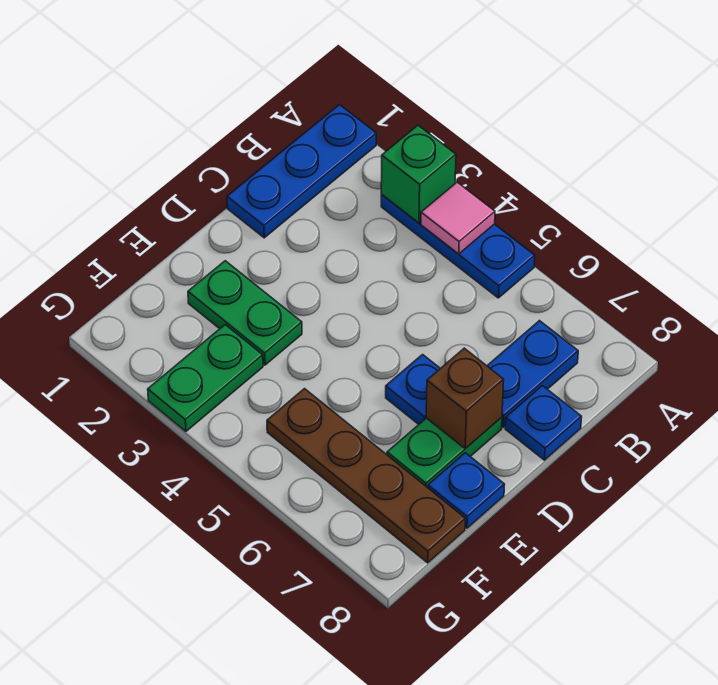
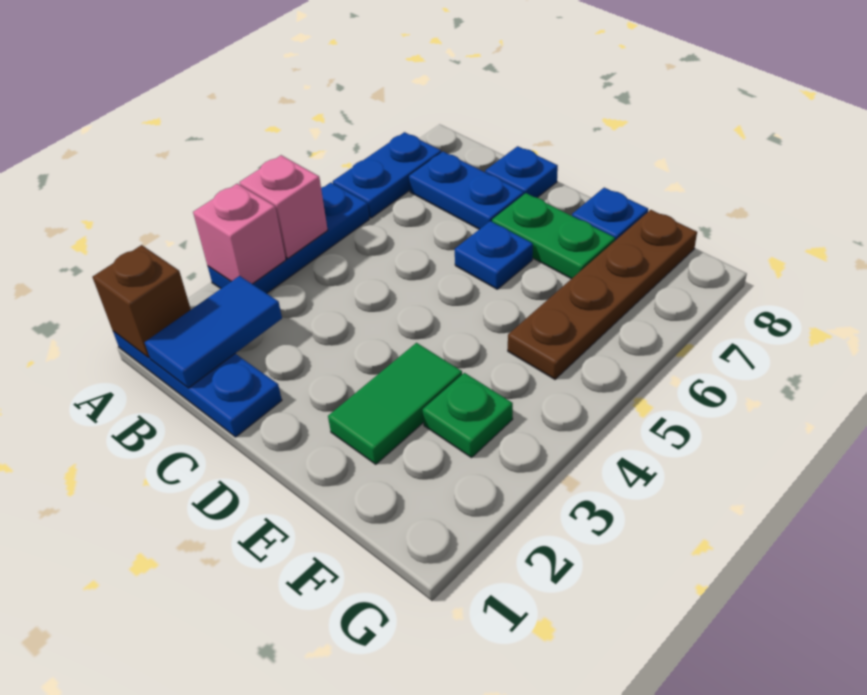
green brick A3 level 2 -> pink brick A3 level 2
pink tile A4 level 2 -> pink brick A4 level 2
none -> blue plate A6:A7 level 1
none -> blue tile B1:B2 level 2
brown brick D7 level 2 -> brown brick A1 level 2
green plate E2:E3 level 1 -> green tile E2:E3 level 1
green plate F3:G3 level 1 -> green plate F3 level 1

